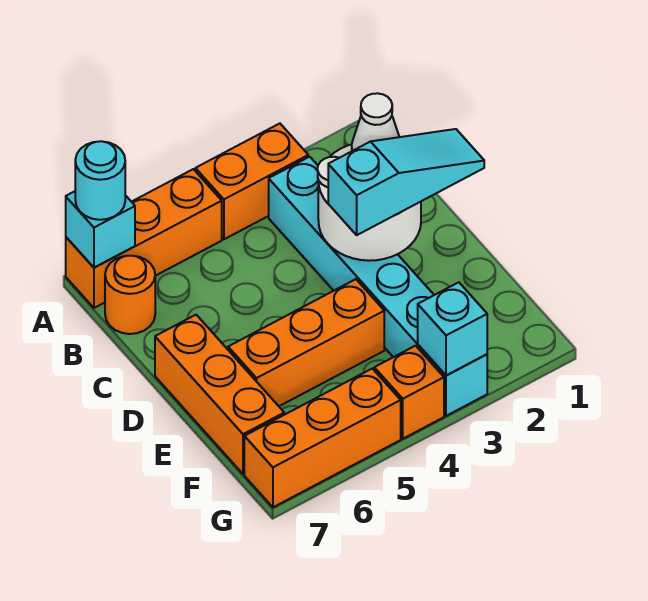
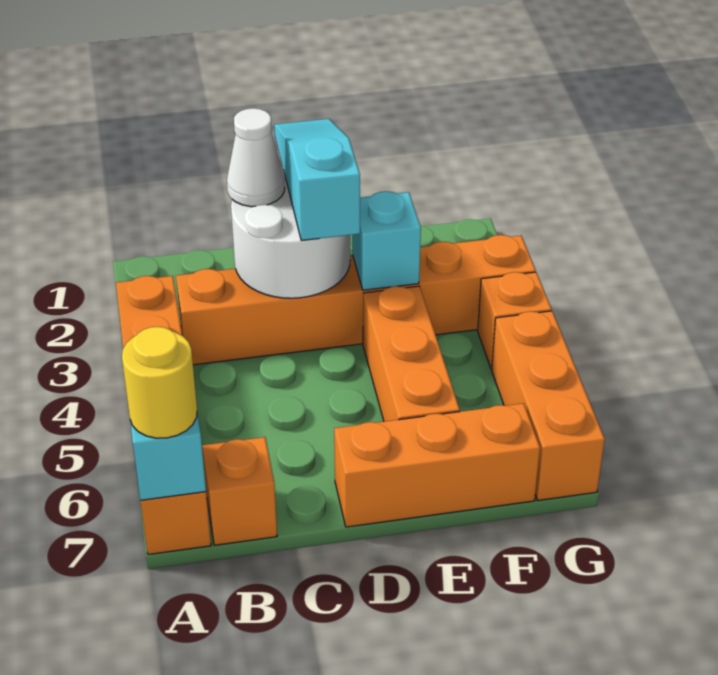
cyan round brick A7 level 3 -> yellow round brick A7 level 3
cyan brick B3:G3 level 1 -> orange brick B3:G3 level 1
orange round brick B7 level 1 -> orange brick B7 level 1
cyan brick G3 level 2 -> cyan brick E3 level 2

